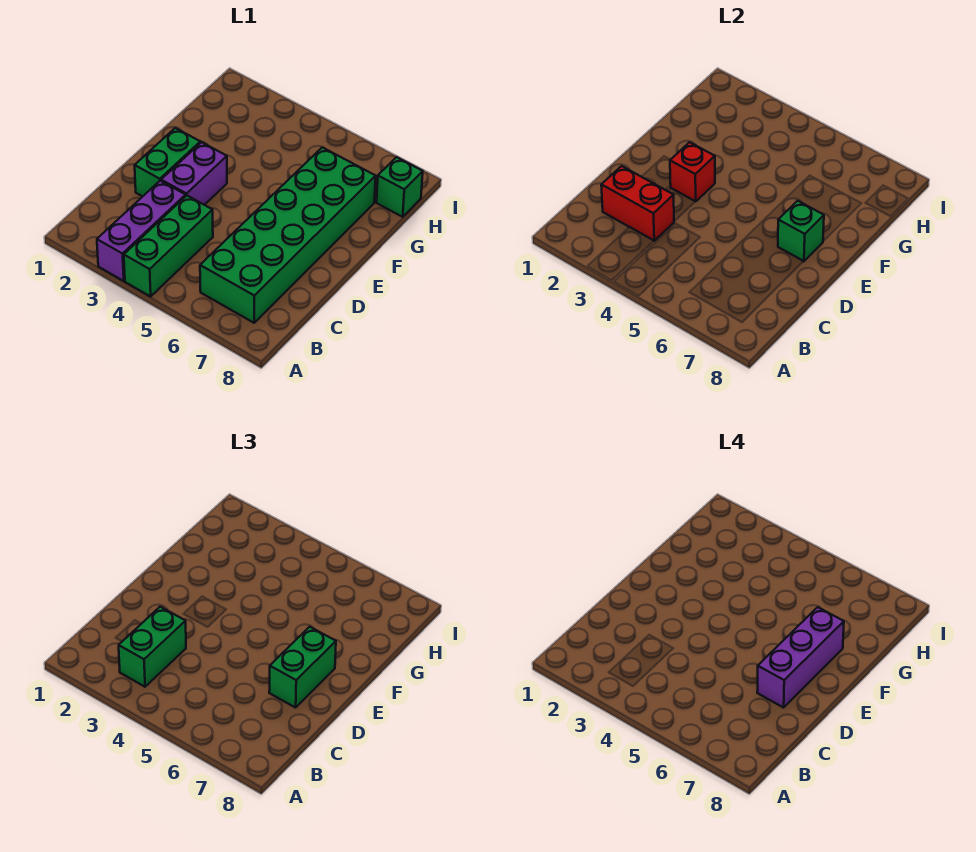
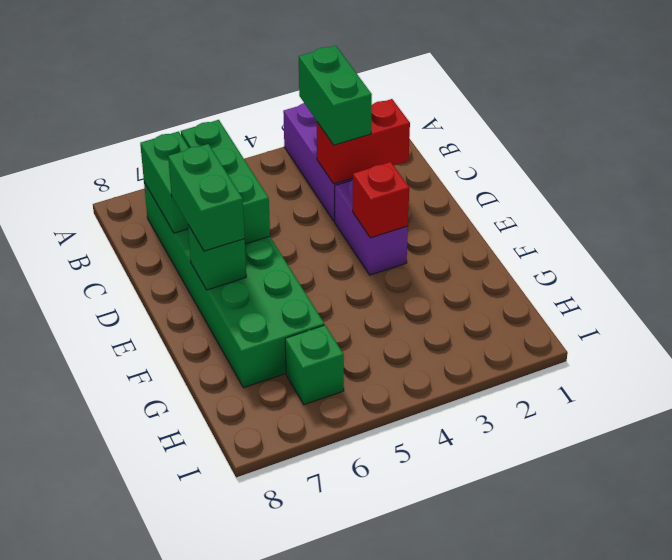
green brick A4:C4 level 1 -> green brick B6:D6 level 2
green brick D2:E2 level 1 -> green brick B7:C7 level 2
purple brick D7:F7 level 4 -> none
green brick H8 level 1 -> green brick H6 level 1

